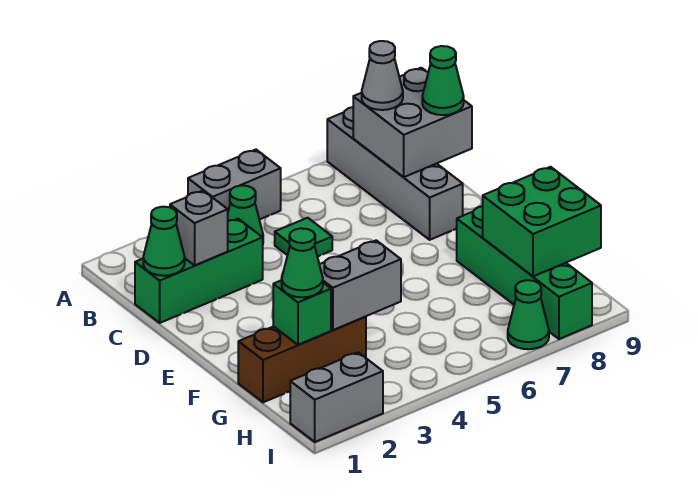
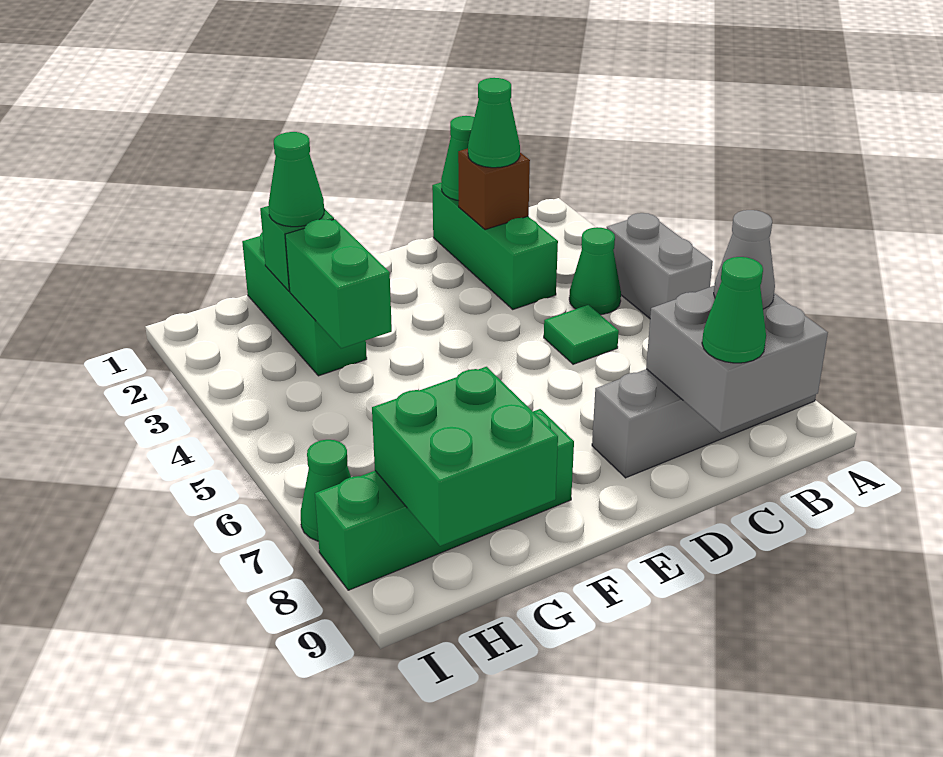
grey brick C2 level 2 -> brown brick C2 level 2
none -> green cone C2 level 3
brown brick G1:G3 level 1 -> green brick G1:G3 level 1
grey brick G3:G4 level 2 -> green brick G3:G4 level 2
grey brick I1:I2 level 1 -> none

